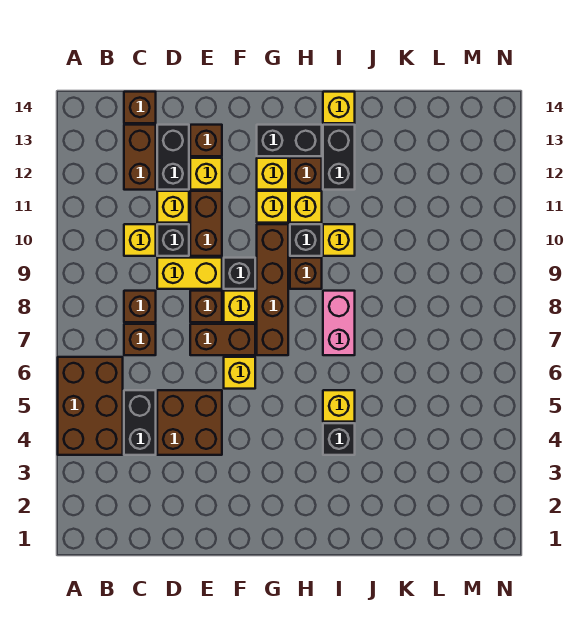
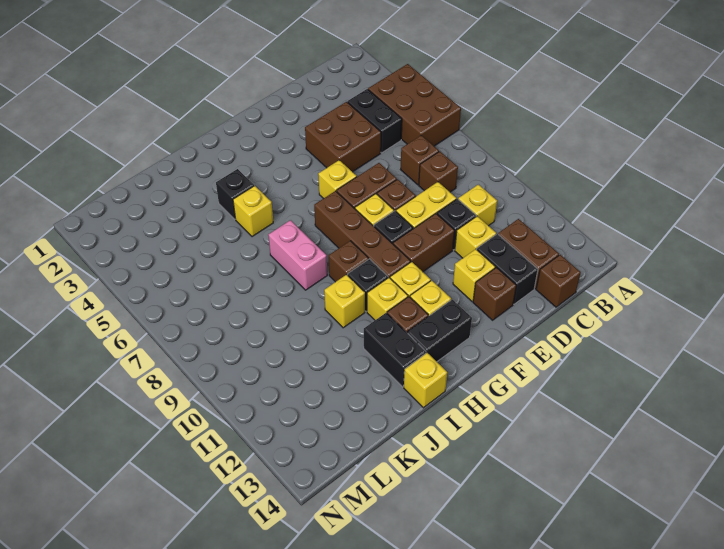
brown brick E10:E11 level 1 -> brown brick E10:F10 level 1

